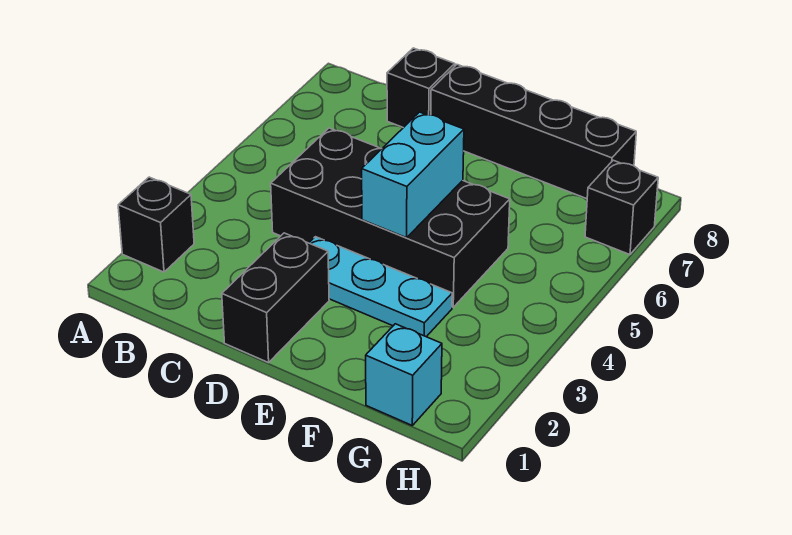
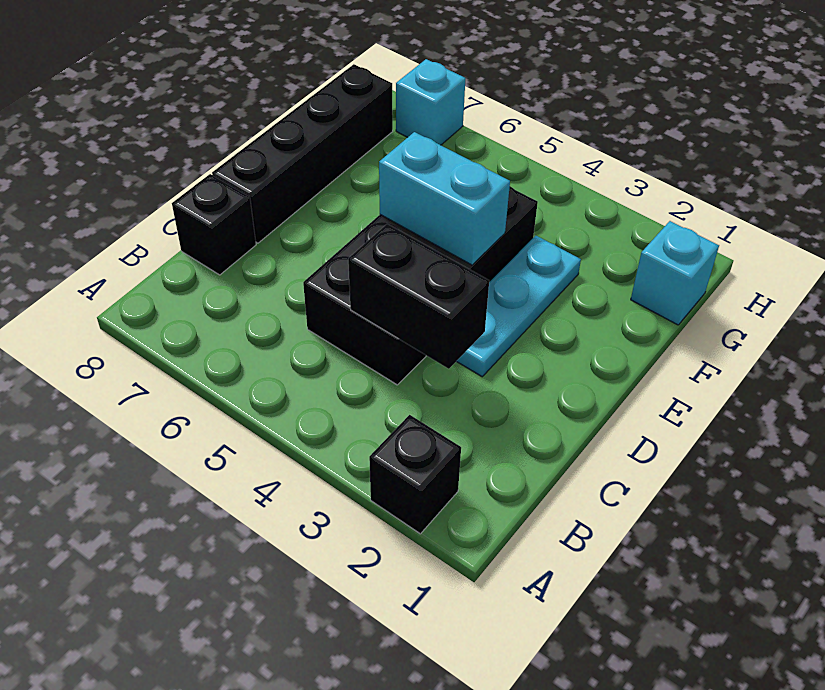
black brick D1:D2 level 1 -> black brick C3:C4 level 2
black brick H7 level 1 -> cyan brick H7 level 1

